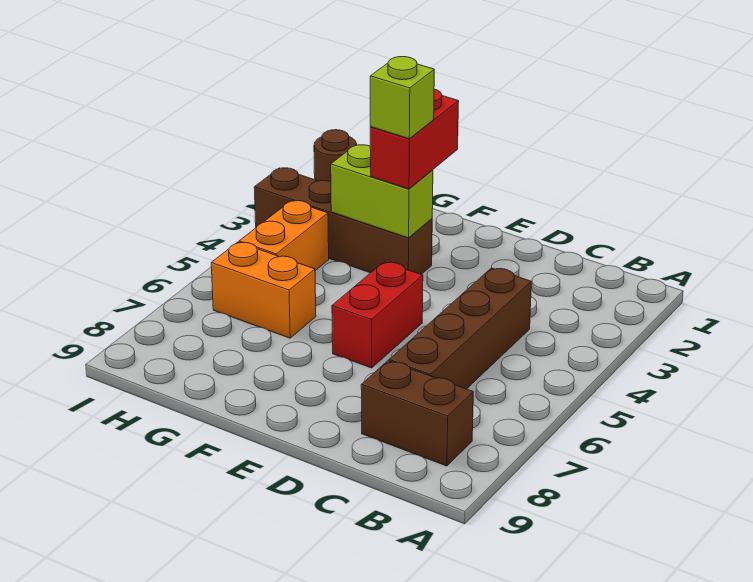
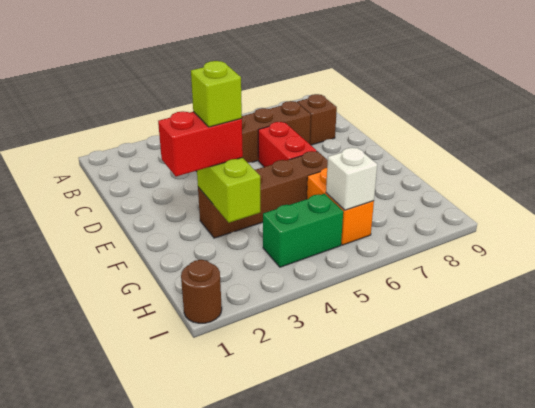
brown brick B8:C8 level 1 -> brown brick C8 level 1
red brick E5:E6 level 1 -> red brick D6:E6 level 1
brown brick F3:I3 level 1 -> brown brick F3:F6 level 1
orange brick H4:H5 level 1 -> green brick H4:H5 level 1
none -> white brick H6 level 2

